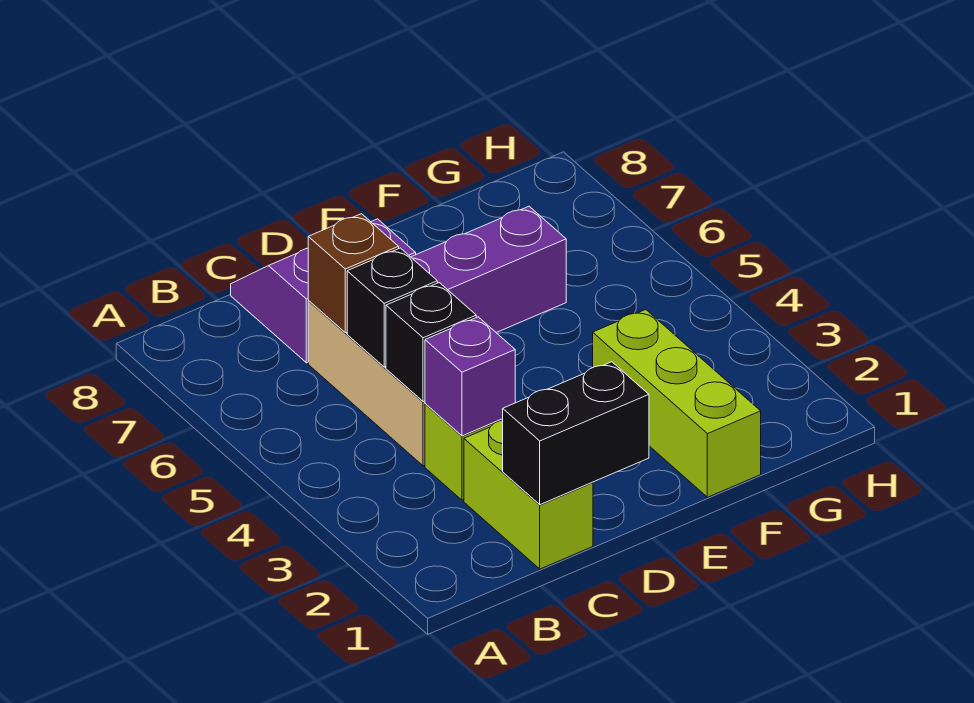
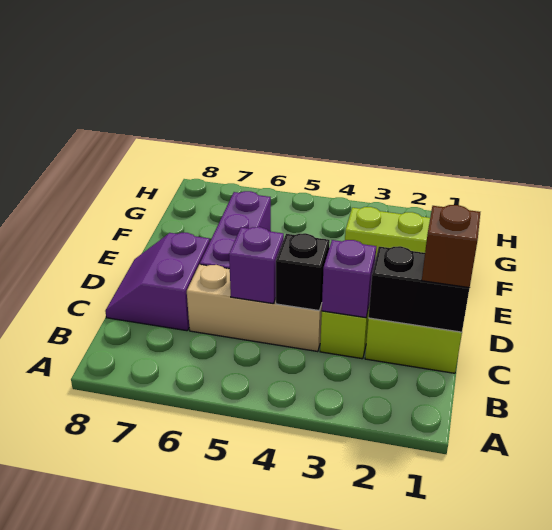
black brick C1:D1 level 2 -> black brick C1:C2 level 2
black brick C5 level 2 -> purple brick C5 level 2
brown brick C6 level 2 -> brown brick C1 level 3

